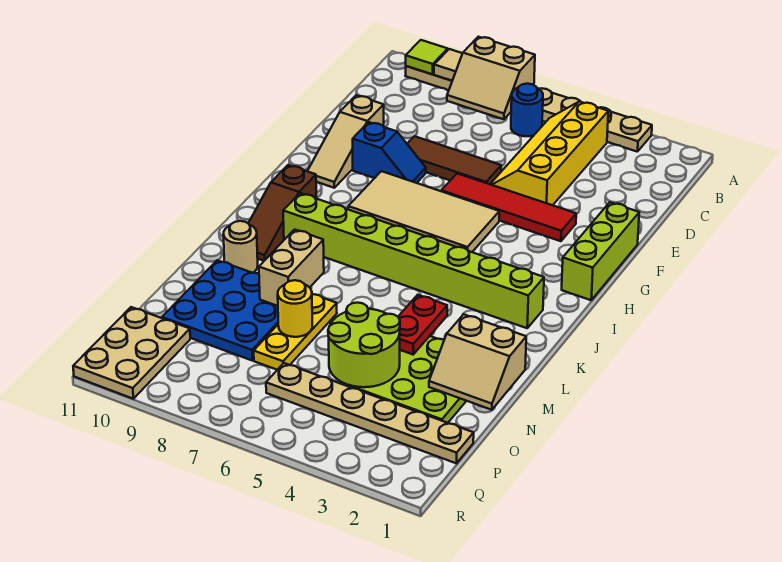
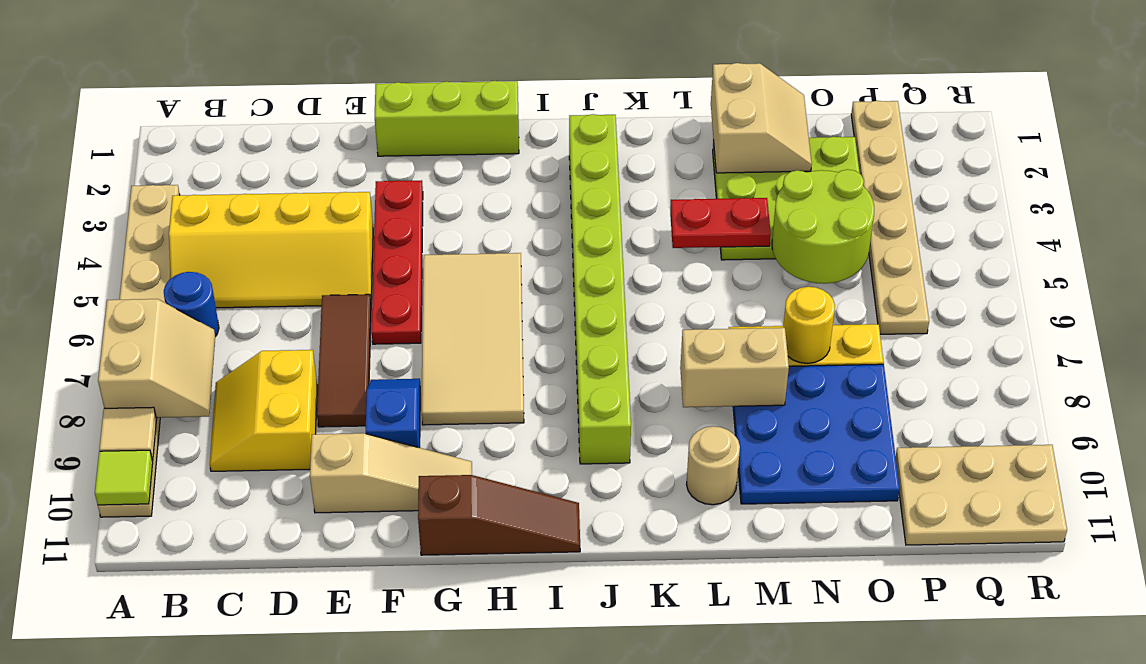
none -> yellow slope C8:D9 level 1 top D
red tile F3:F6 level 1 -> red plate F3:F6 level 1
brown slope I10:K10 level 1 top I -> brown slope G11:I11 level 1 top G

